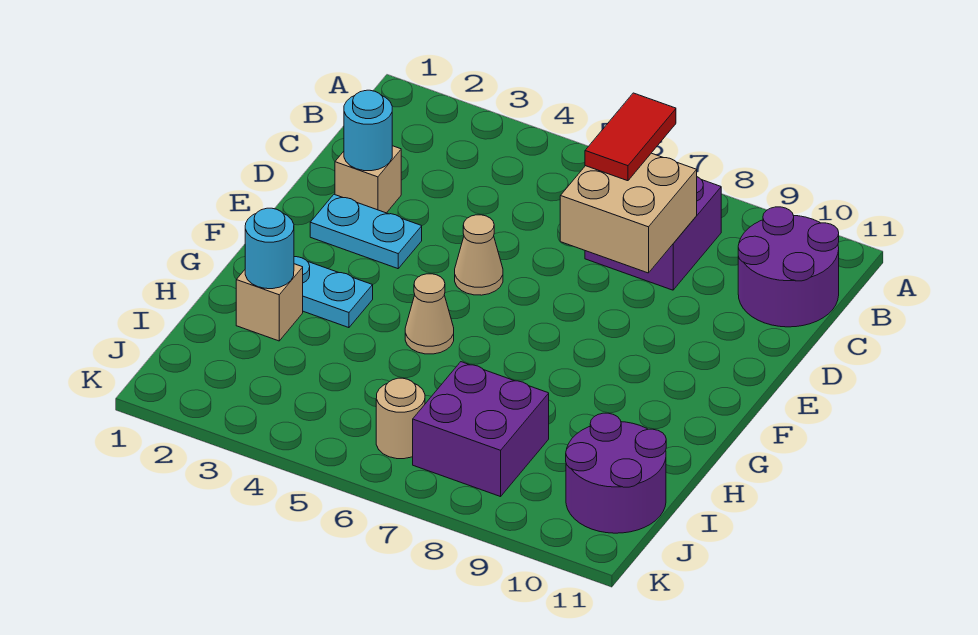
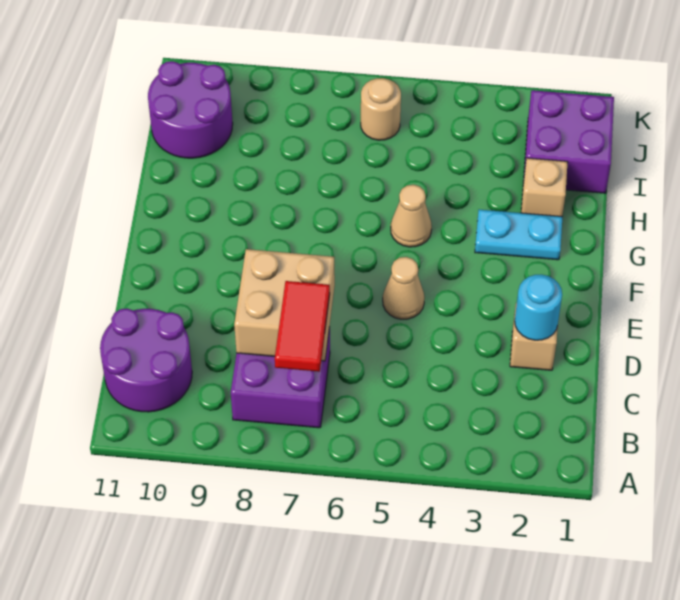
cyan plate E2:E3 level 1 -> none
cyan round brick H2 level 2 -> none
purple brick I7:J8 level 1 -> purple brick I1:J2 level 1

